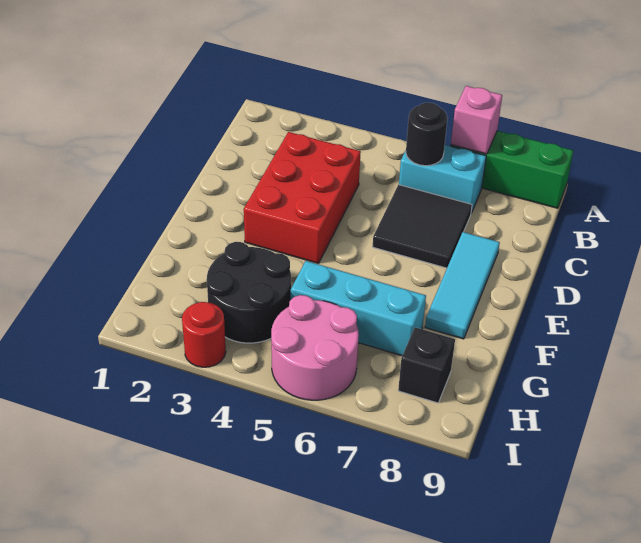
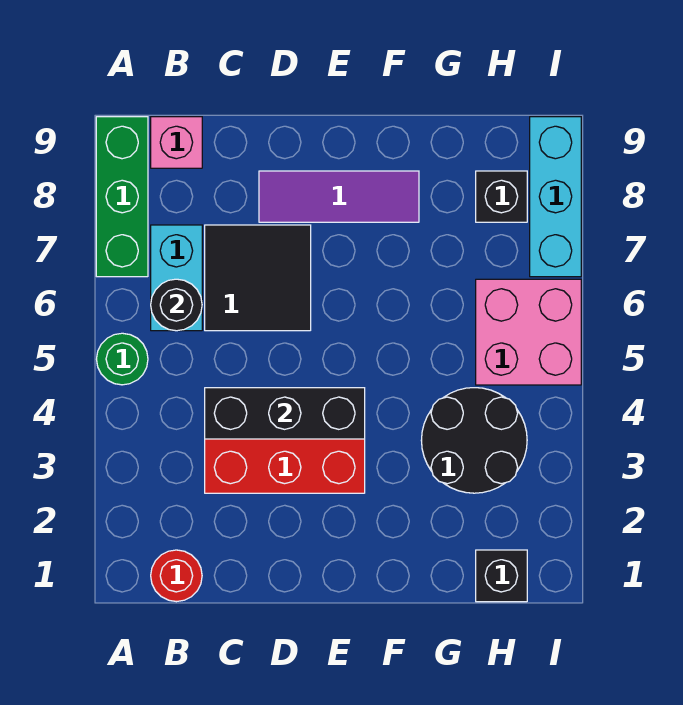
none -> green round brick A5 level 1
pink brick A7 level 2 -> pink brick B9 level 1
none -> black brick C4:E4 level 2
cyan tile D8:F8 level 1 -> purple tile D8:F8 level 1
cyan brick G5:G7 level 1 -> cyan brick I7:I9 level 1
none -> black brick H1 level 1
pink round brick H5:I6 level 1 -> pink brick H5:I6 level 1
red round brick I3 level 1 -> red round brick B1 level 1

